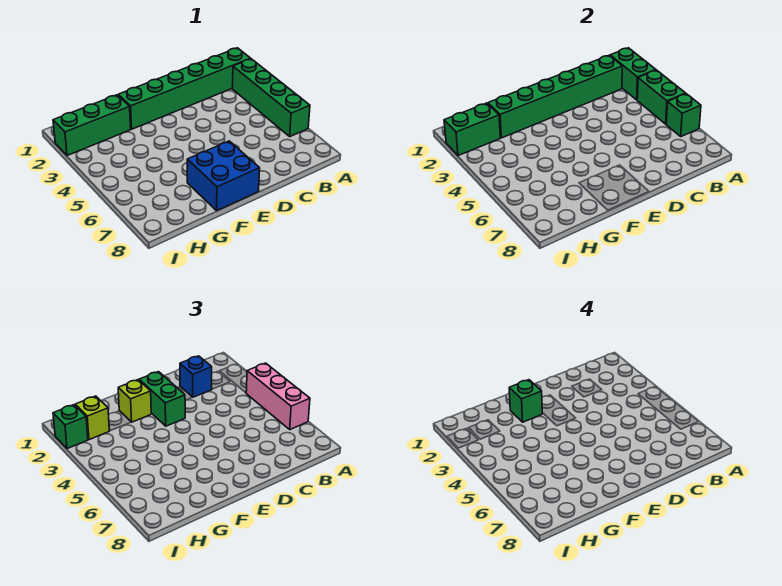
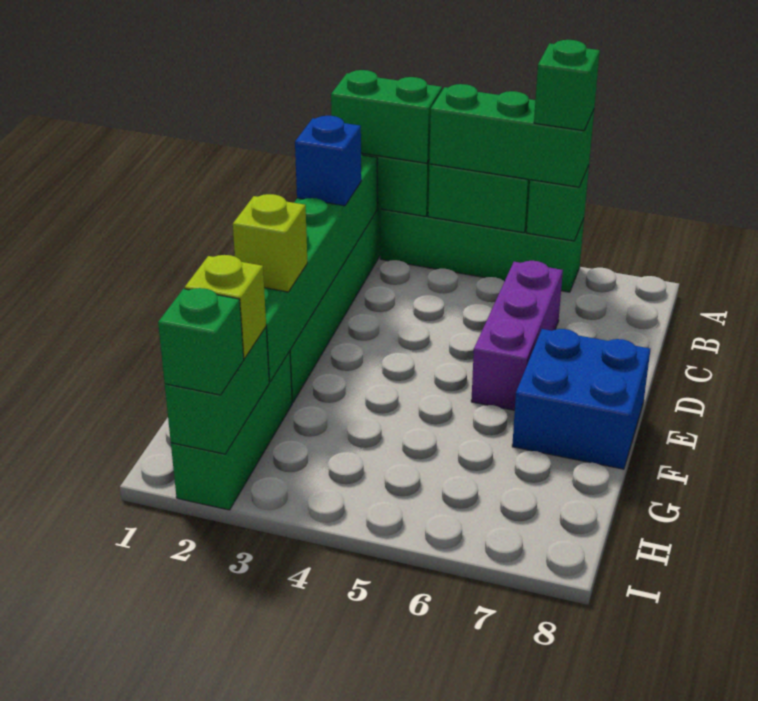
pink brick A4:A6 level 3 -> green brick A4:A6 level 3
none -> purple brick C6:E6 level 1
green brick E2:E3 level 3 -> green brick A2:A3 level 3
green brick F2 level 4 -> green brick A6 level 4

